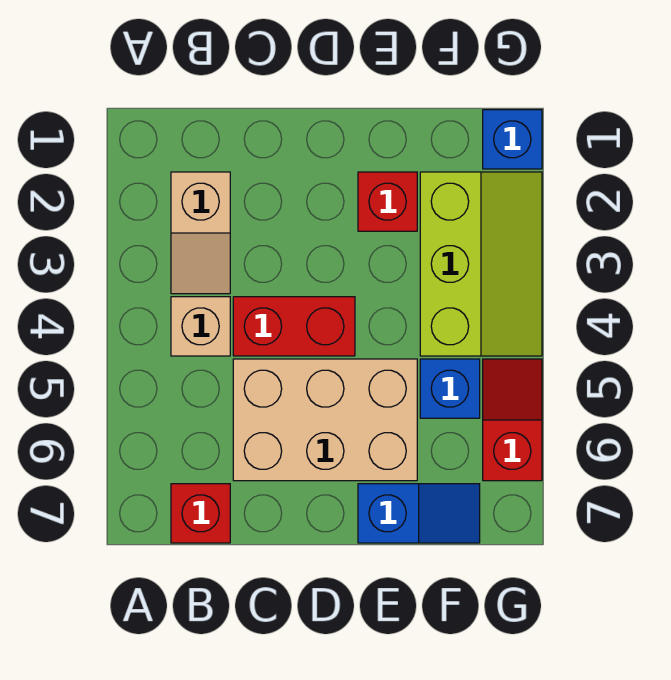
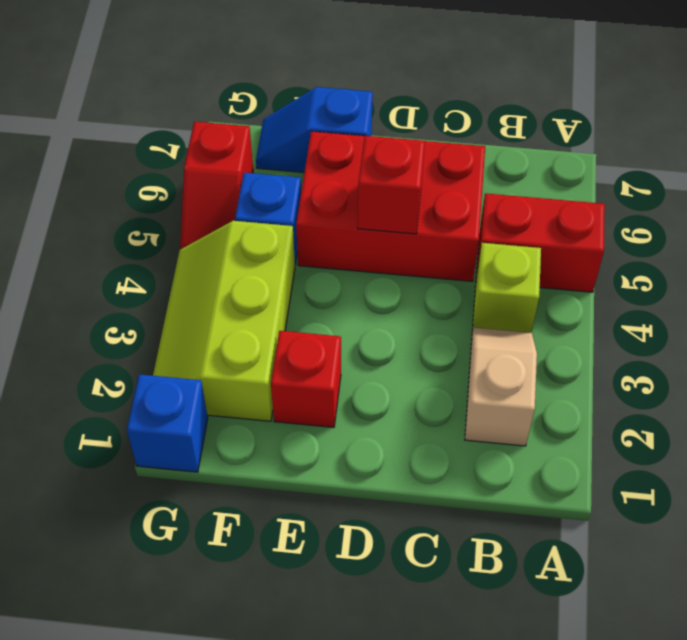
tan brick B4 level 1 -> lime brick B4 level 1
red brick B7 level 1 -> red brick D5 level 2
red brick C4:D4 level 1 -> red brick A5:B5 level 1
tan brick C5:E6 level 1 -> red brick C5:E6 level 1

